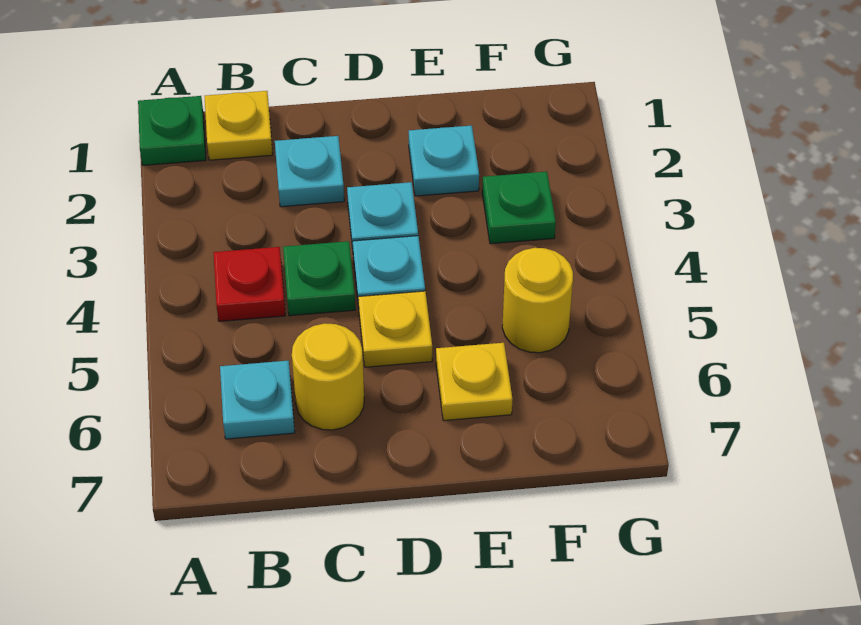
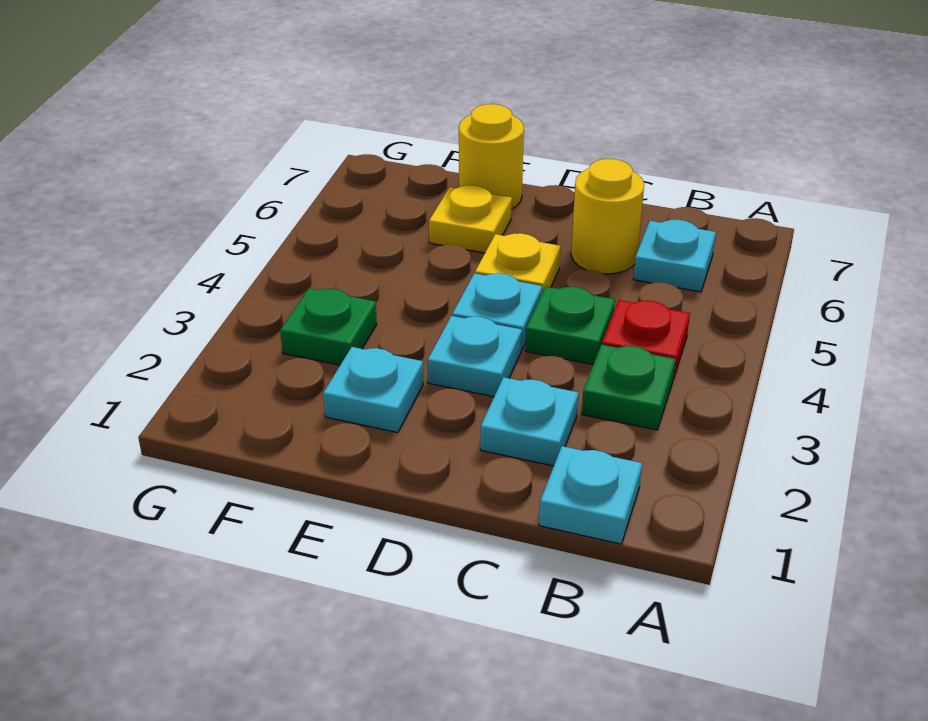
green plate A1 level 1 -> green plate B3 level 1
yellow plate B1 level 1 -> cyan plate B1 level 1
yellow round brick F5 level 1 -> yellow round brick E7 level 1

